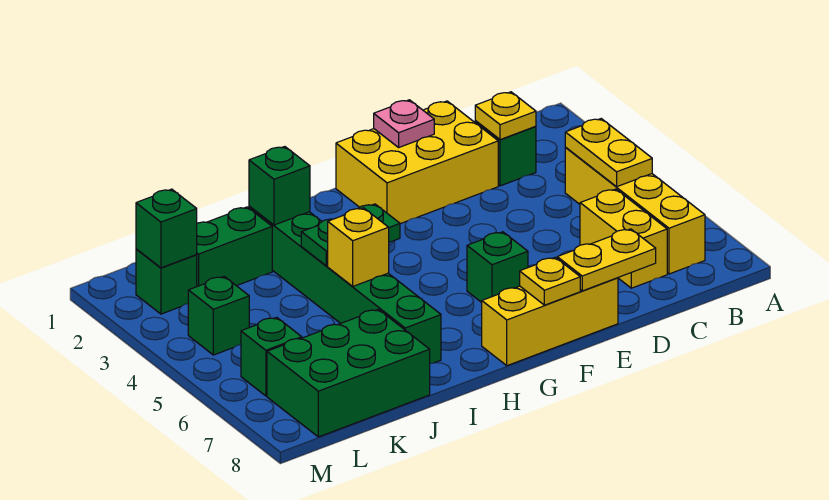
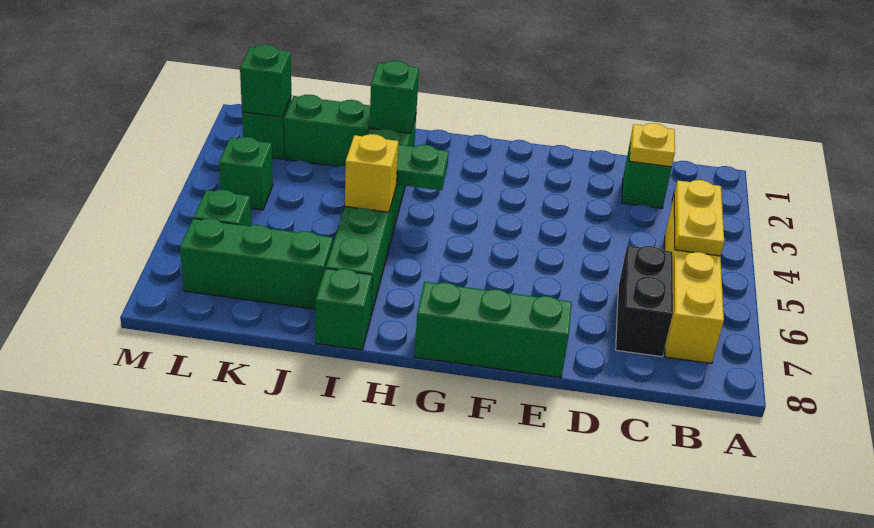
yellow brick C6:C7 level 1 -> black brick C6:C7 level 1
yellow brick D1:F2 level 1 -> none
yellow plate D8:E8 level 2 -> none
pink plate E1 level 2 -> none
yellow brick E8:G8 level 1 -> green brick E8:G8 level 1
green brick F6 level 1 -> green brick I8 level 1
yellow plate F8 level 2 -> none
green brick J7:L8 level 1 -> green brick J7:L7 level 1

